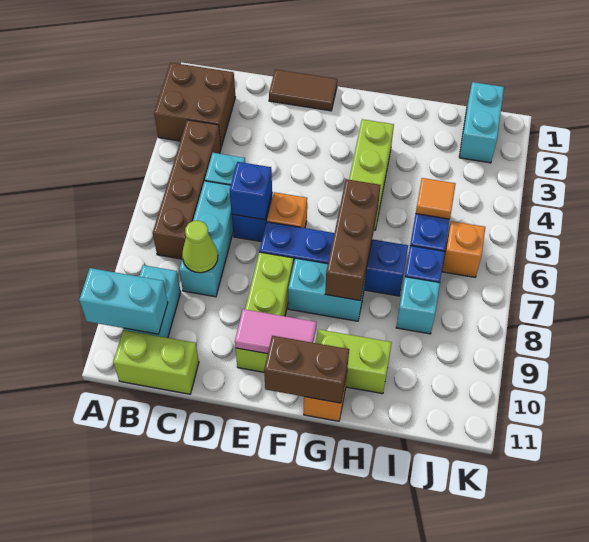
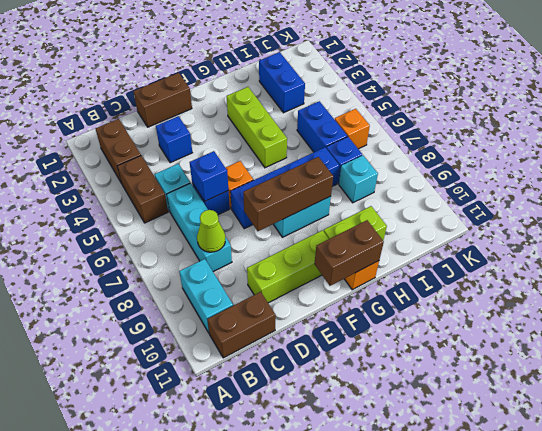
brown brick A2:B3 level 1 -> brown brick B2:B3 level 1
cyan brick A10:B10 level 2 -> none
brown brick B4:B7 level 1 -> brown brick B4:B5 level 1
lime brick B11:C11 level 1 -> brown brick B11:C11 level 1
brown tile D1:E1 level 1 -> brown brick D1:E1 level 1
none -> blue brick D3 level 1
lime brick E8:E10 level 1 -> lime brick D10:F10 level 1
pink tile E10:F10 level 2 -> none
brown brick G6:G8 level 2 -> brown brick E8:G8 level 2
none -> blue brick I2:I3 level 1
orange tile I5 level 2 -> none
cyan brick J1:J2 level 1 -> none

